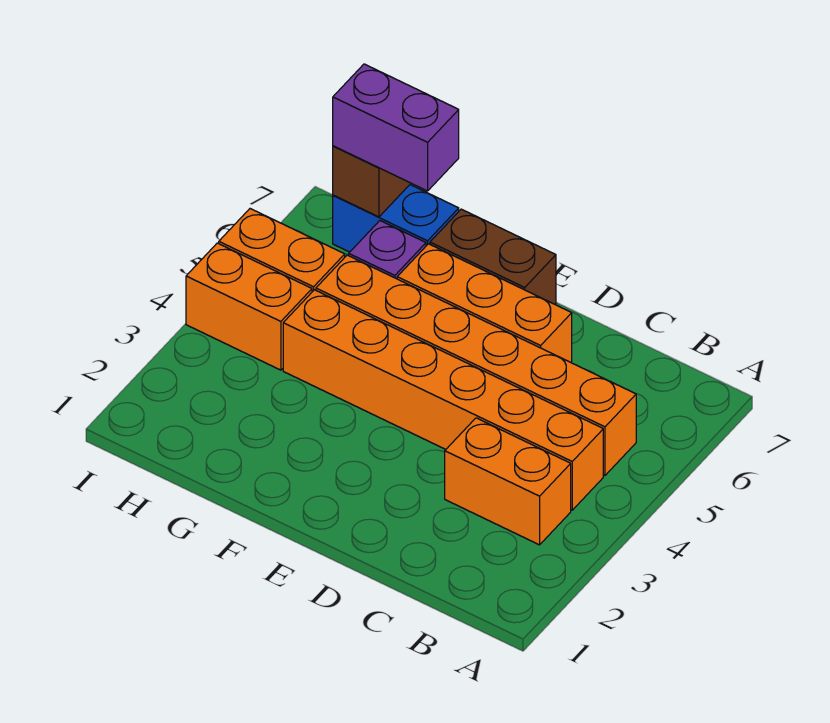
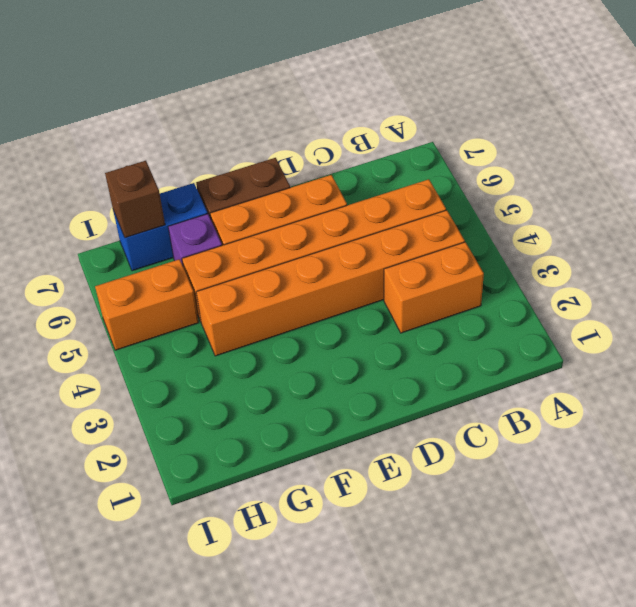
purple brick G7:H7 level 3 -> none
orange brick H4:I4 level 1 -> none

